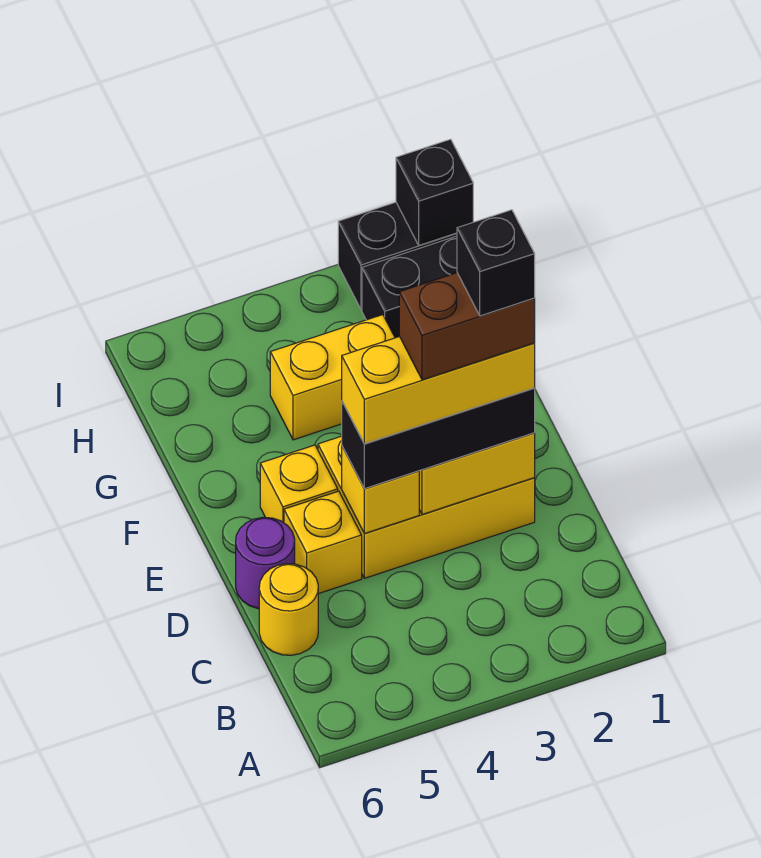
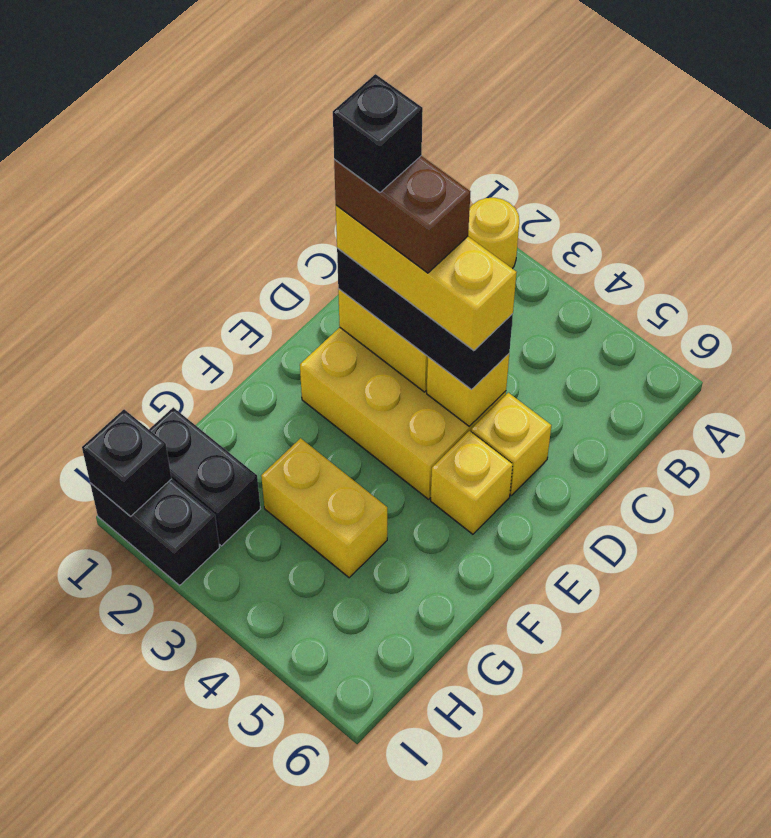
yellow round brick C6 level 1 -> yellow round brick A2 level 1
purple round brick D6 level 1 -> none

